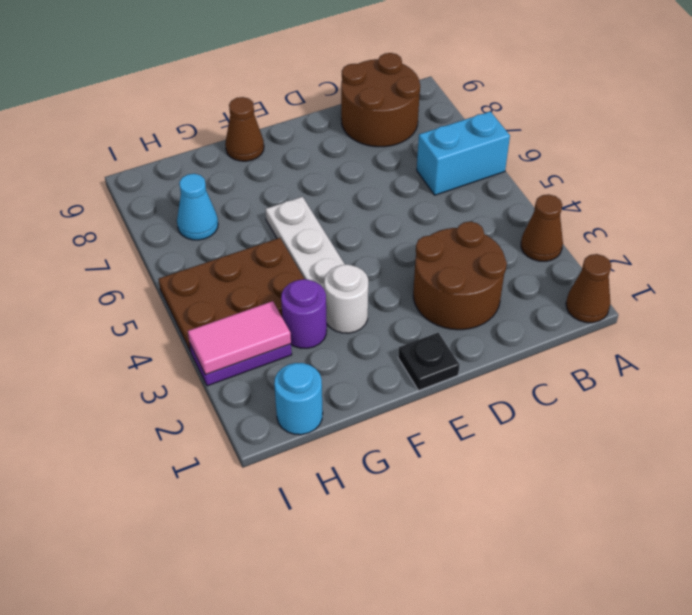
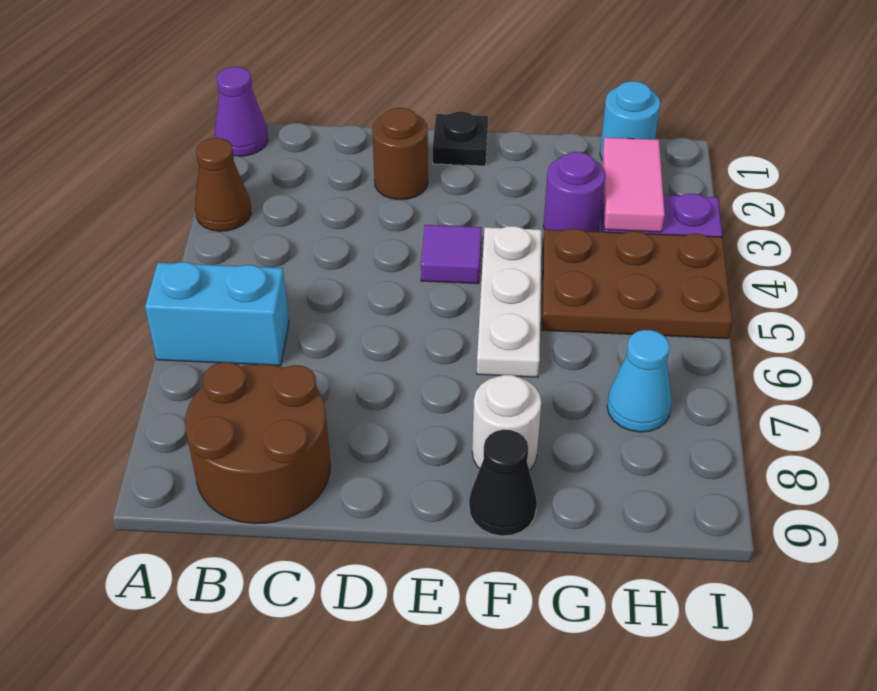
brown cone A1 level 1 -> purple cone A1 level 1
brown round brick C2:D3 level 1 -> brown round brick D2 level 1
none -> purple tile E4 level 1
white round brick F3 level 1 -> white round brick F8 level 1
brown cone F9 level 1 -> black cone F9 level 1
pink tile H3:I3 level 2 -> pink tile H2:H3 level 2

